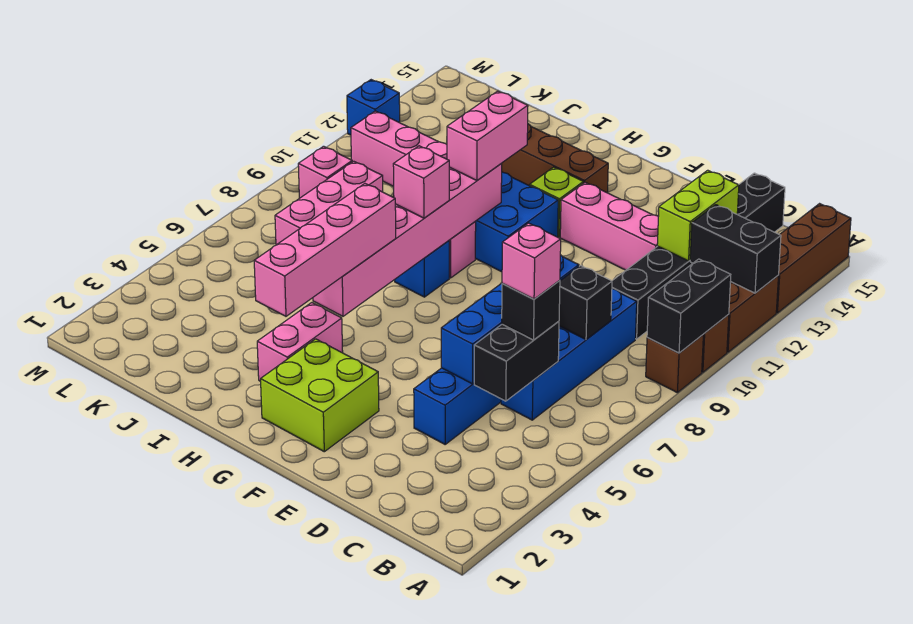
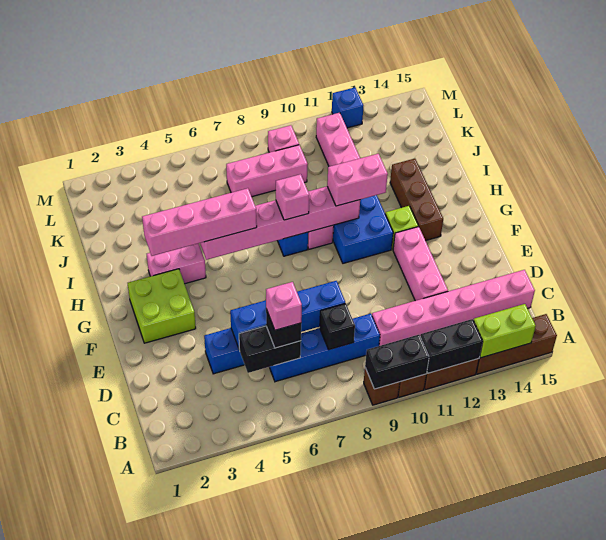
black brick A12:B12 level 2 -> black brick A11:A12 level 2
black brick C10:C15 level 1 -> pink brick C10:C15 level 1
lime brick C12:C13 level 2 -> lime brick A13:A14 level 2

